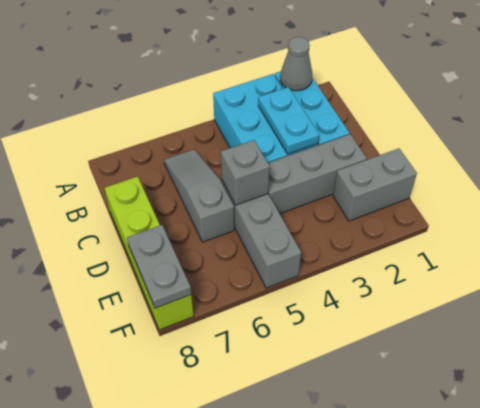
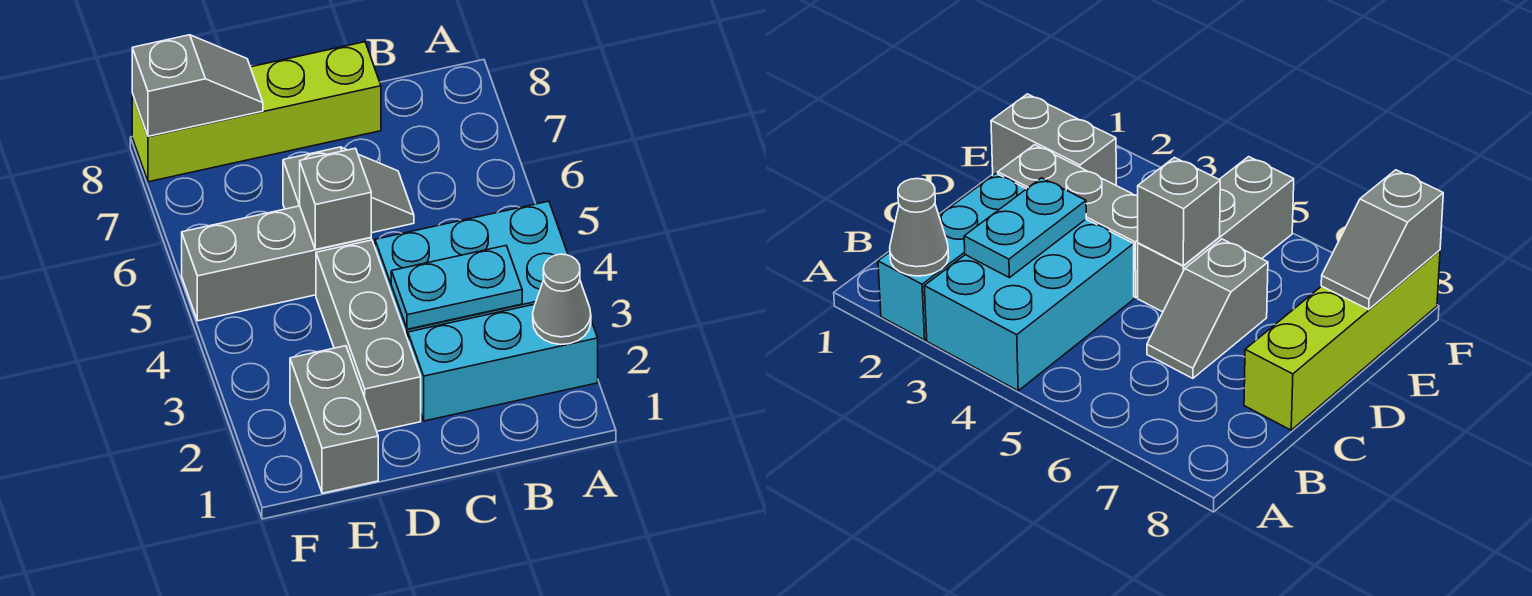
grey slope B6:D6 level 1 top D -> grey slope C6:D6 level 1 top D
grey plate E8:F8 level 2 -> grey slope E8:F8 level 2 top F

